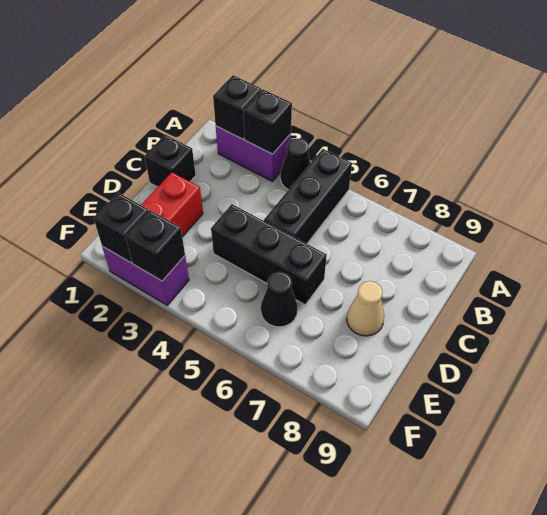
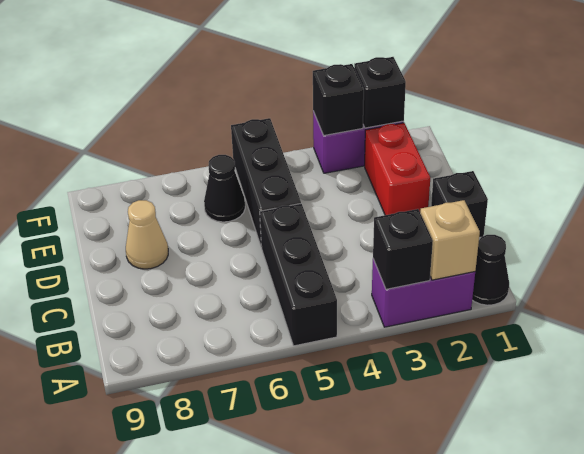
black brick A2 level 2 -> tan brick A2 level 2
black cone A4 level 1 -> black cone A1 level 1
black brick D4:D6 level 1 -> black brick D5:F5 level 1

